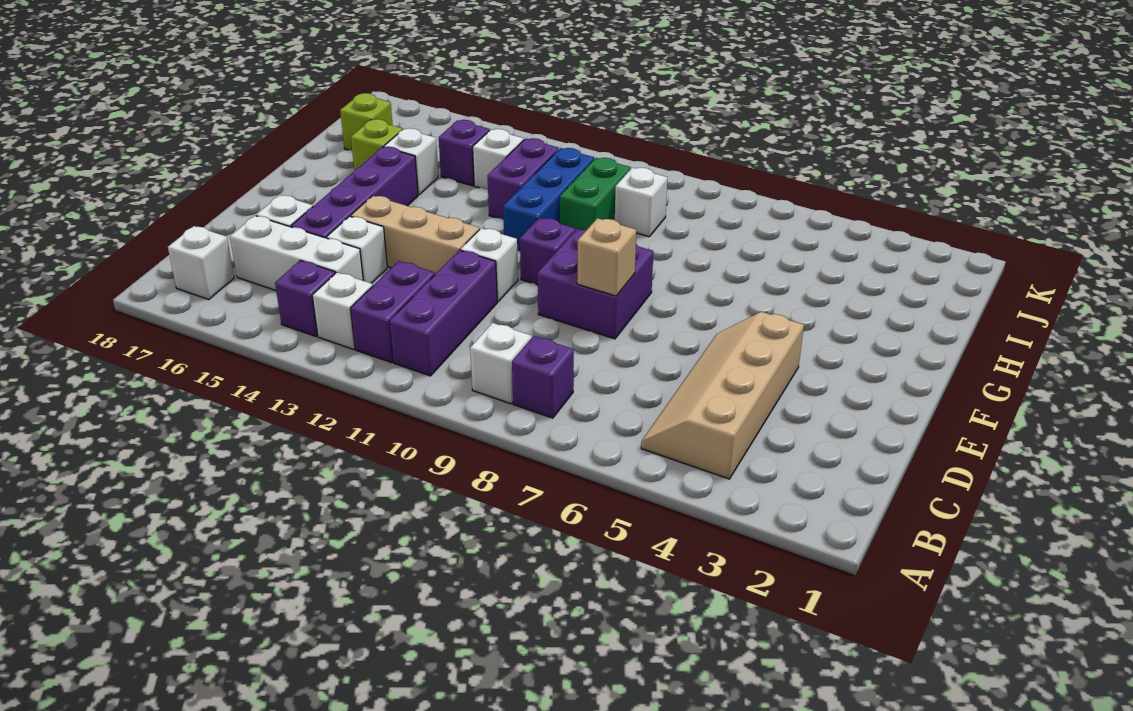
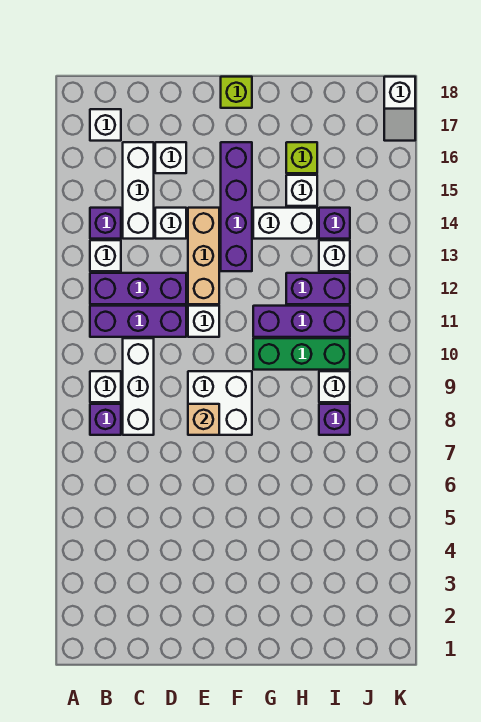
tan slope B4:E5 level 1 top 4 -> none
purple brick B12:C12 level 1 -> purple brick B12:D12 level 1
none -> white brick C8:C10 level 1
purple brick D15:G15 level 1 -> purple brick F13:F16 level 1
purple brick E8:F9 level 1 -> white brick E8:F9 level 1
purple brick F10 level 1 -> purple brick I8 level 1
blue brick G11:I11 level 1 -> purple brick G11:I11 level 1
none -> white brick G14:H14 level 1
green brick H10:I10 level 1 -> green brick G10:I10 level 1
lime brick I17 level 1 -> lime brick F18 level 1
none -> white slope K17:K18 level 1 top 18

